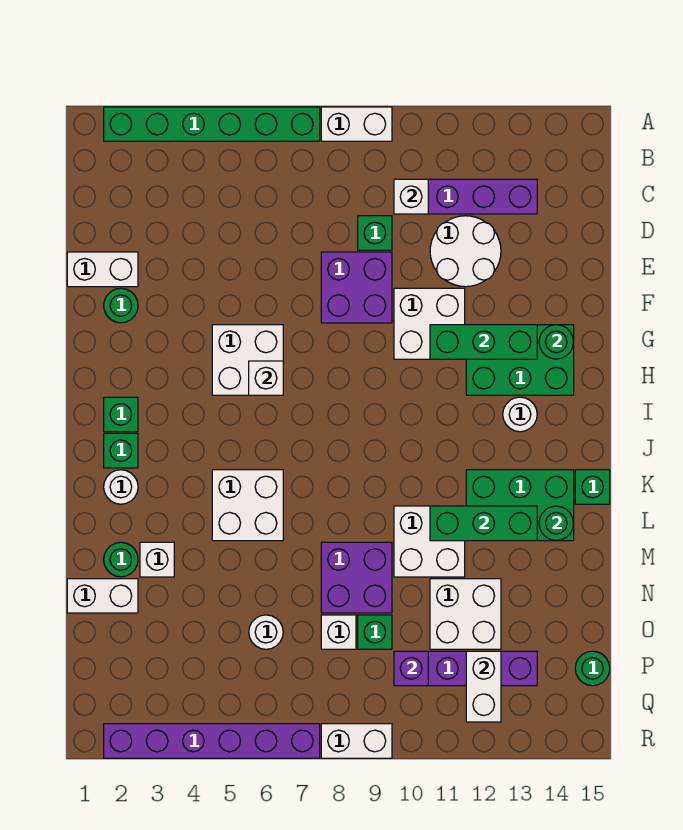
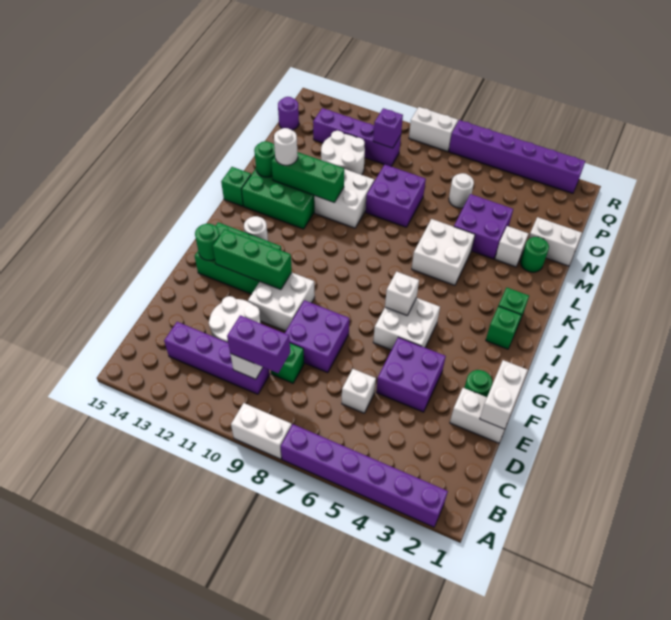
green brick A2:A7 level 1 -> purple brick A2:A7 level 1
none -> purple brick C9:C10 level 3
none -> purple brick E4:F5 level 1
white round brick K2 level 1 -> white round brick L13 level 3
none -> purple brick M4:N5 level 1
white brick N11:O12 level 1 -> white round brick N11:O12 level 1
white brick O8 level 1 -> white brick D6 level 1
green brick O9 level 1 -> none
white brick P12:Q12 level 2 -> white brick E1:F1 level 2
green round brick P15 level 1 -> purple round brick P15 level 1

